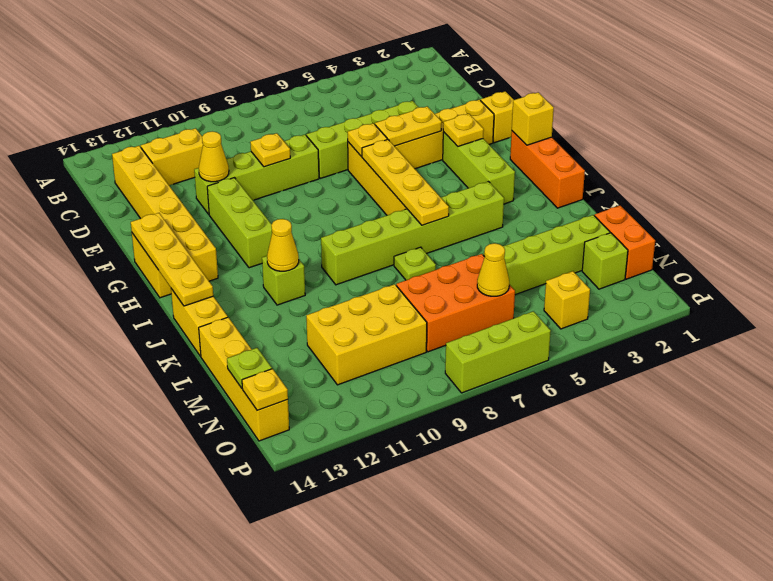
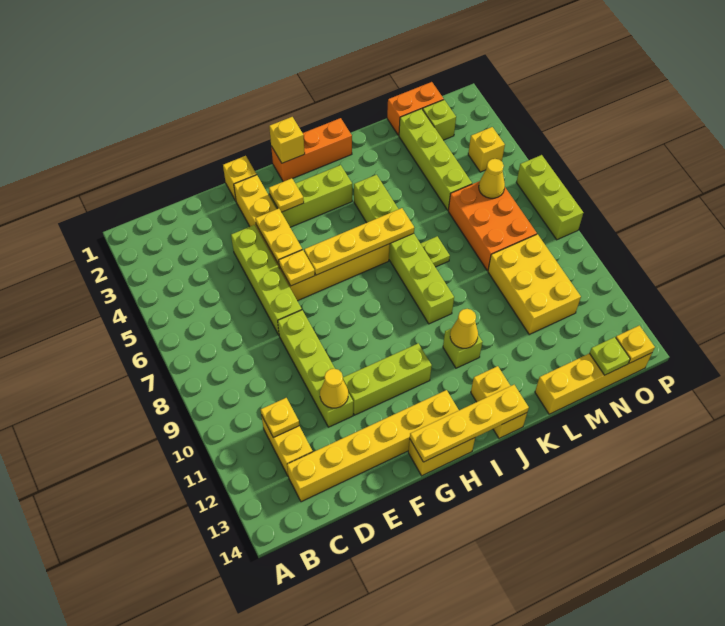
yellow plate E9 level 2 -> yellow plate C11 level 2
yellow brick J14:K14 level 1 -> yellow brick J13:J14 level 1

